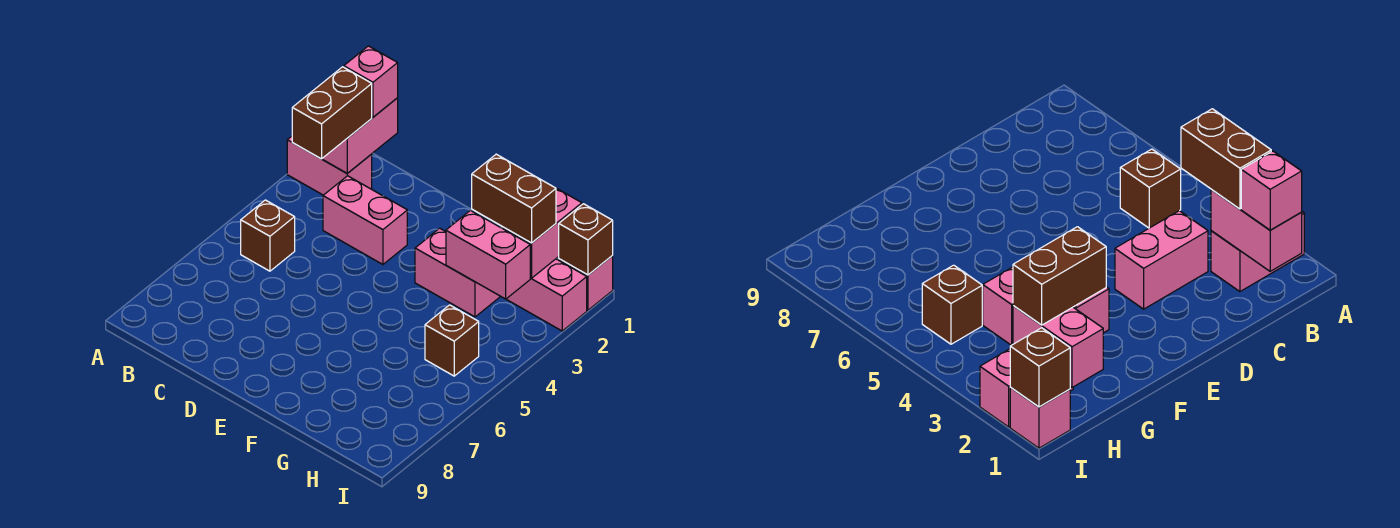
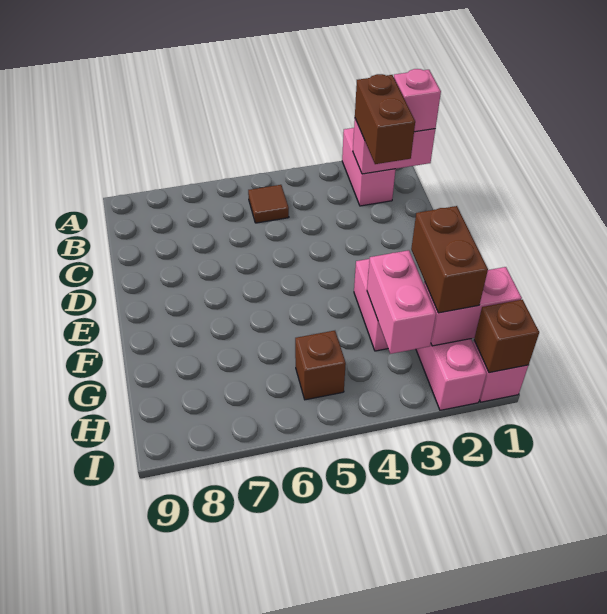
brown brick B2:B3 level 3 -> brown brick B2:C2 level 3
brown brick B5 level 1 -> brown tile B5 level 1
pink brick C3:D3 level 1 -> none

